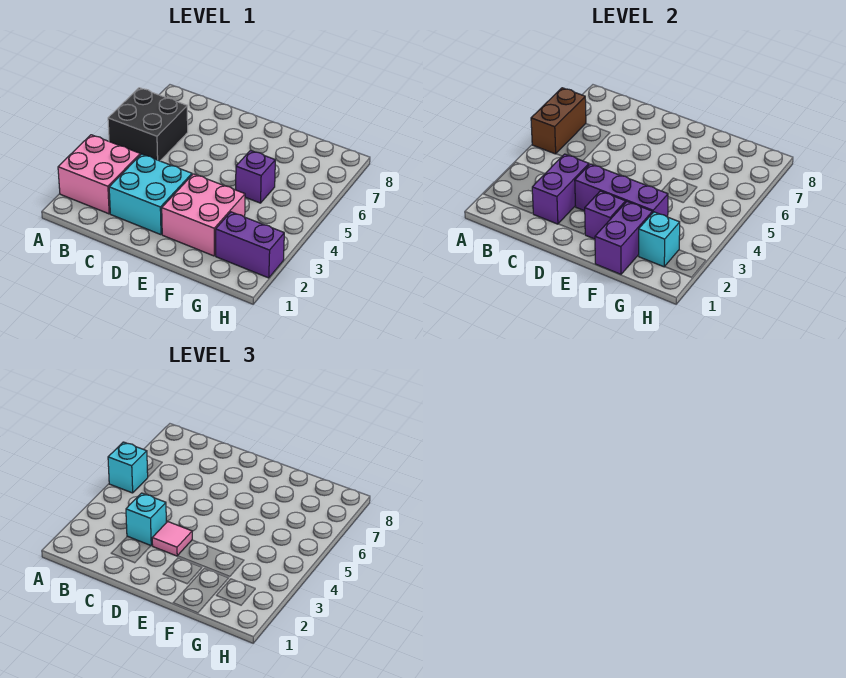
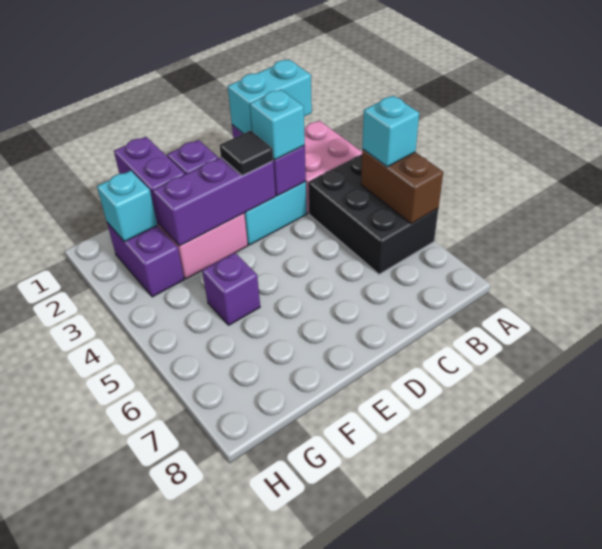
black brick A5:B6 level 1 -> black brick A4:B6 level 1
none -> cyan brick B2:C2 level 3
pink tile D3 level 3 -> black tile D3 level 3
purple brick G2:H2 level 1 -> purple brick G2:G3 level 1

